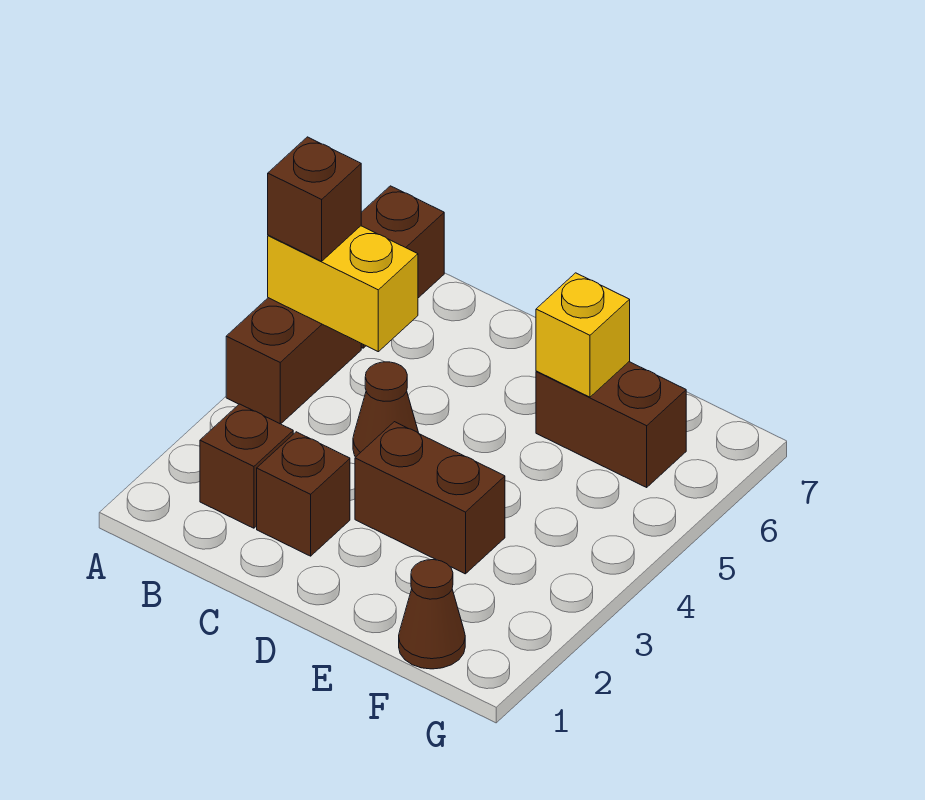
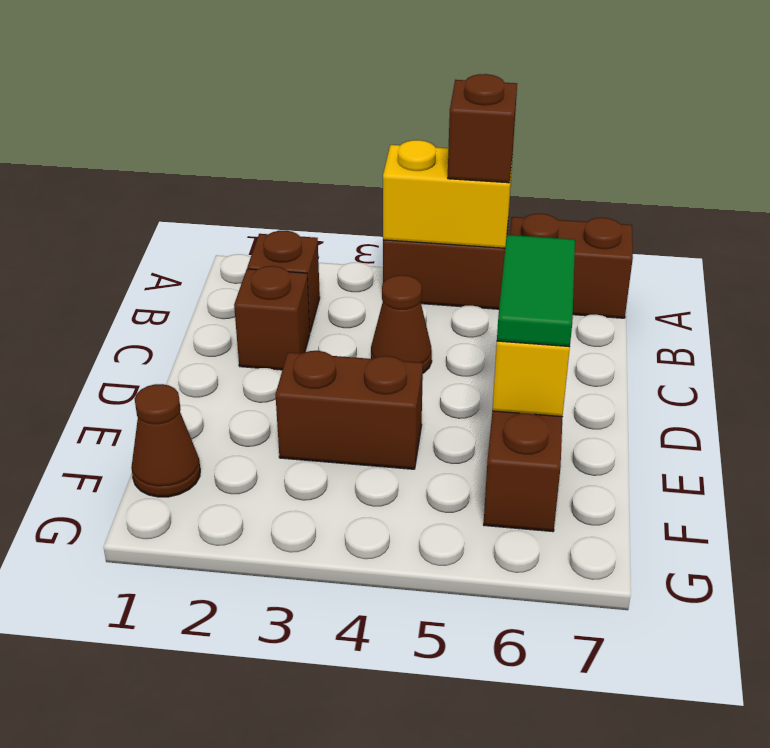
yellow brick A5:B5 level 2 -> yellow brick A4:A5 level 2
brown brick D3:E3 level 1 -> brown brick E3:E4 level 1
none -> green tile D6:E6 level 3

